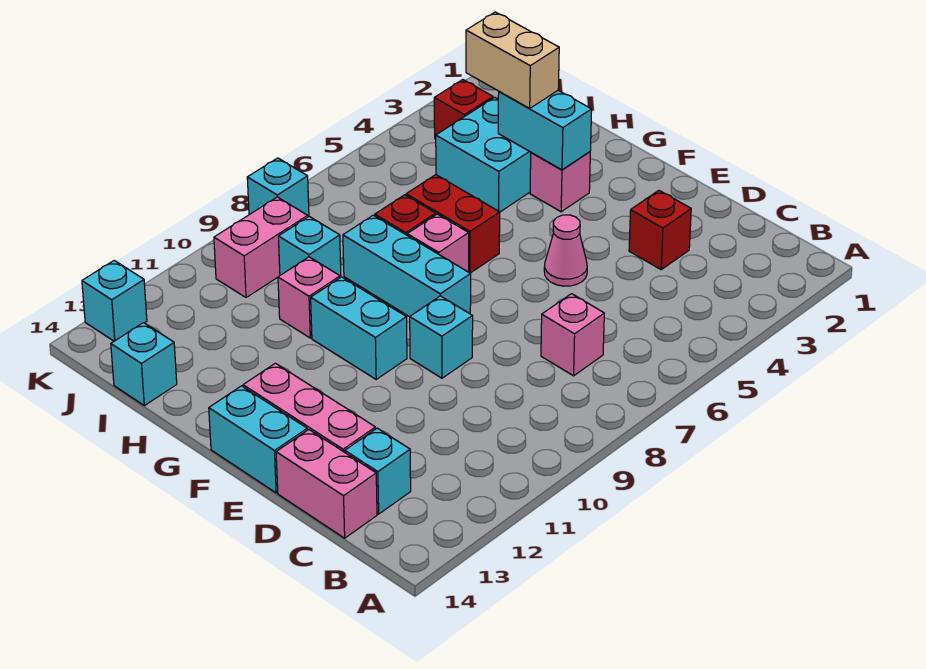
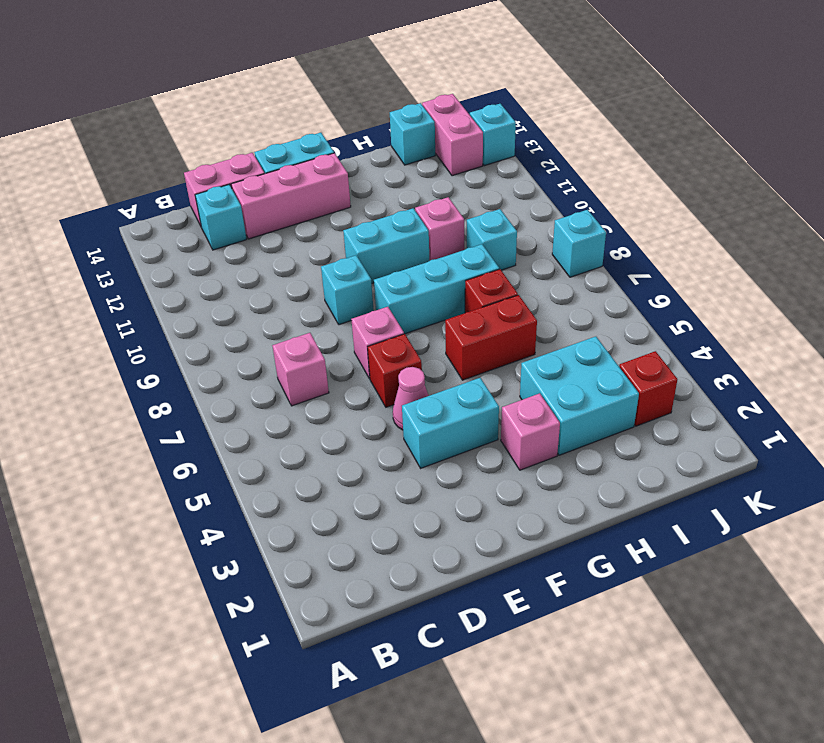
red brick D3 level 1 -> red brick E6 level 1
cyan brick G3:H3 level 2 -> cyan brick E4:F4 level 1
pink brick G7 level 1 -> pink brick E7 level 1
tan brick H3:I3 level 3 -> none
pink brick J9:J10 level 1 -> pink brick J13:J14 level 1

